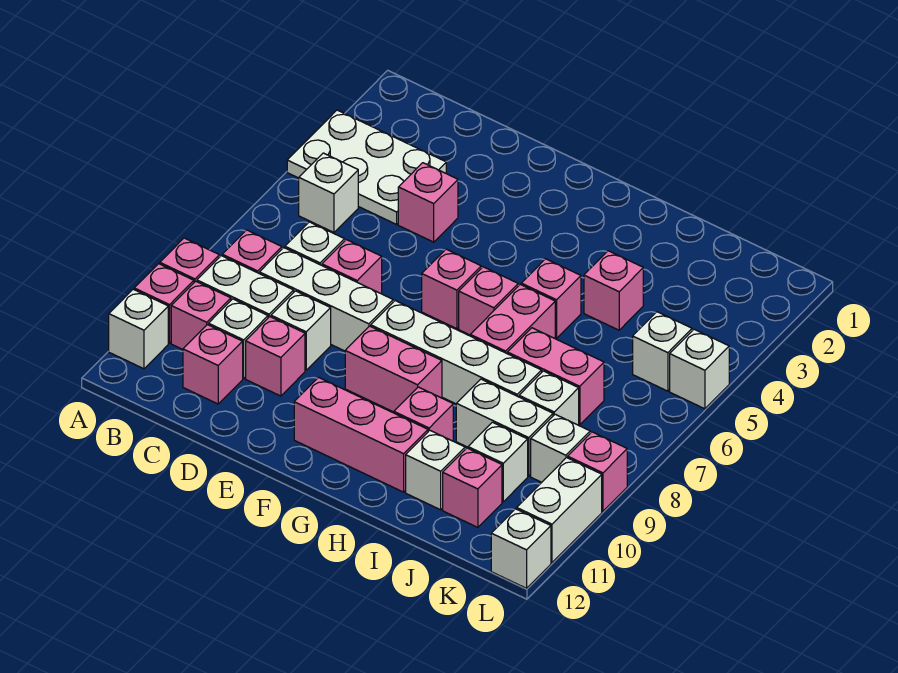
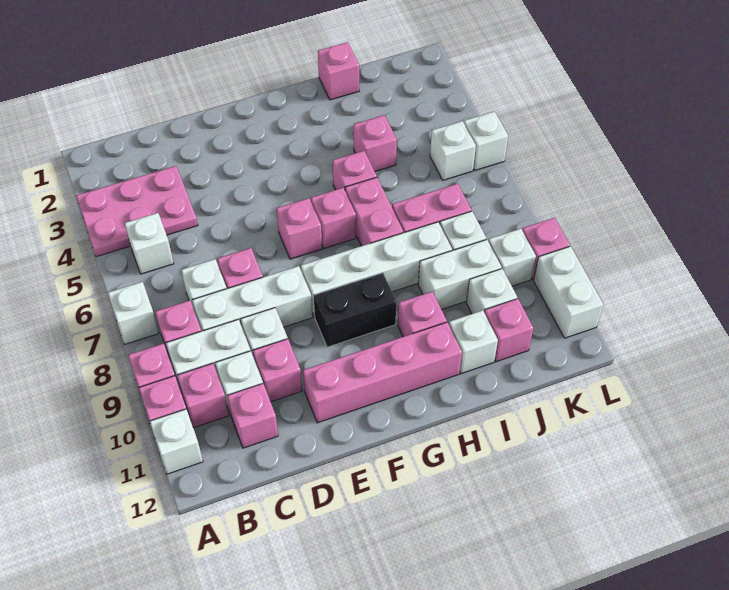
white plate A3:C4 level 1 -> pink plate A3:C4 level 1
pink brick D4 level 1 -> pink brick I1 level 1
pink brick F9:G9 level 1 -> black brick F9:G9 level 1
pink brick F11:H11 level 1 -> pink brick E11:H11 level 1
white brick L12 level 1 -> white brick A7 level 1

